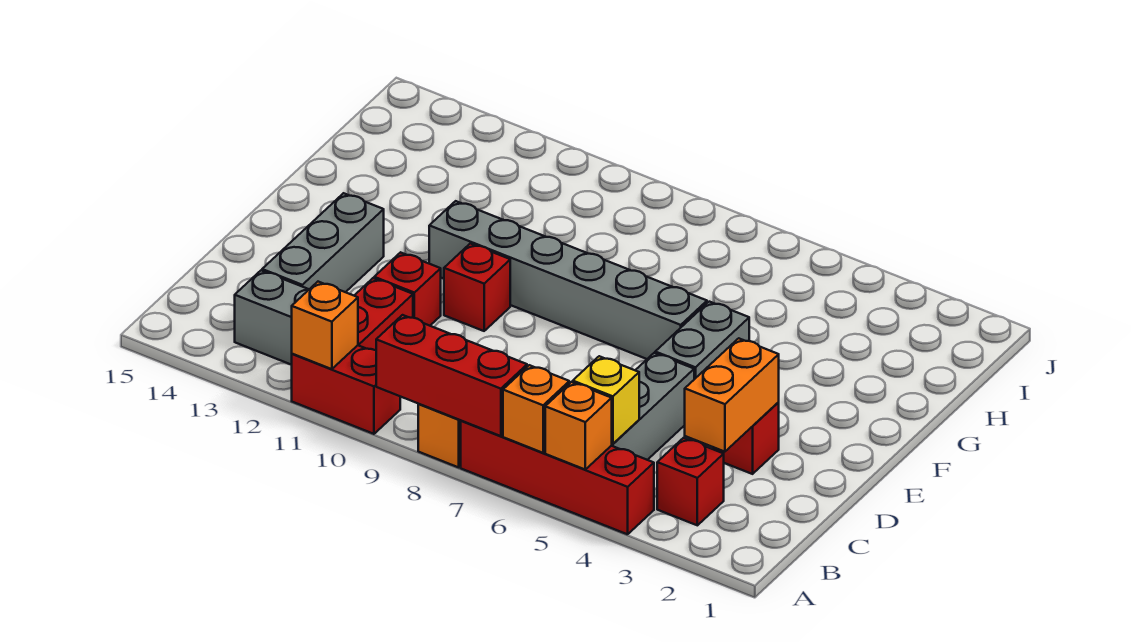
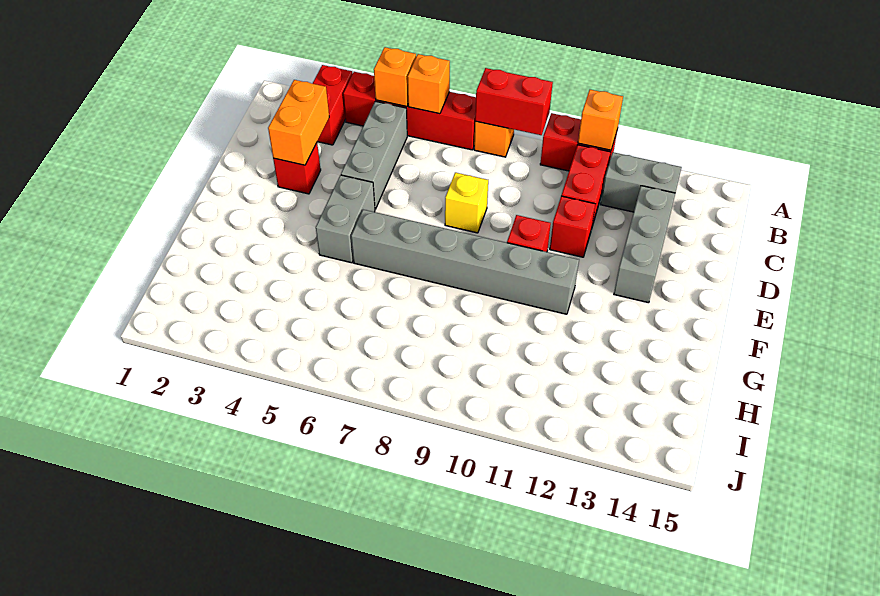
red brick A7:A9 level 2 -> red brick A8:A9 level 2
red brick B3 level 1 -> red brick A3:B3 level 1
yellow brick B5 level 2 -> yellow brick D8 level 1

